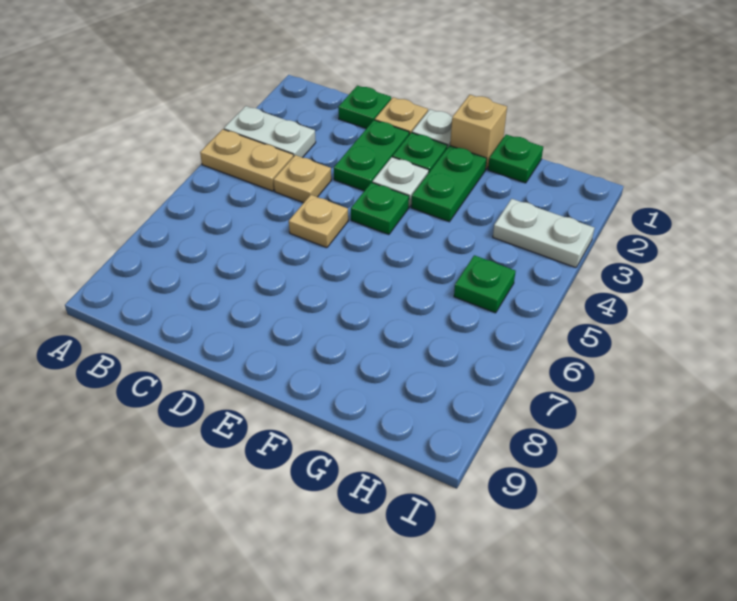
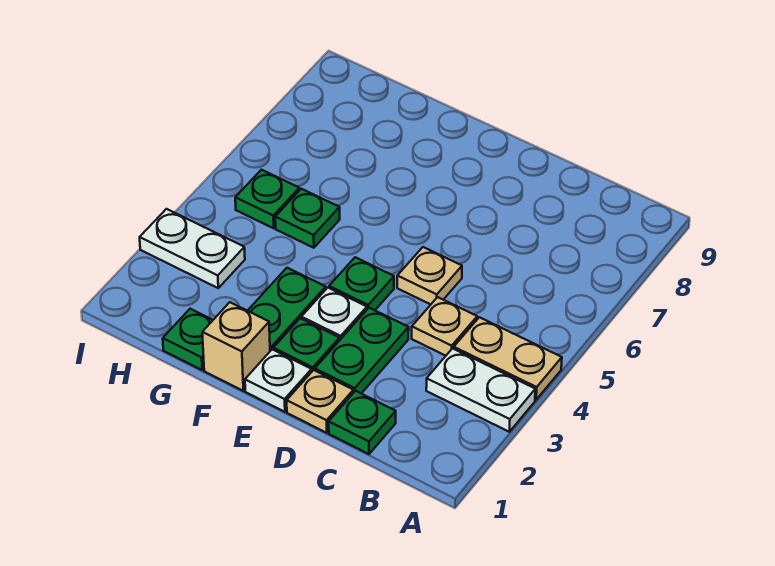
none -> green plate G5 level 1

